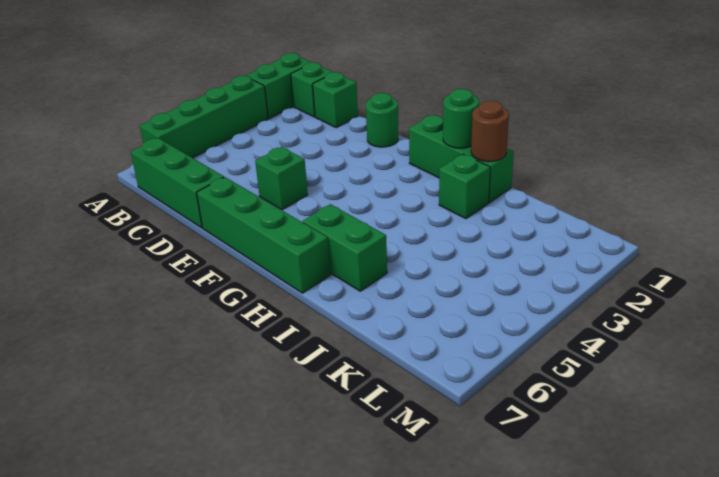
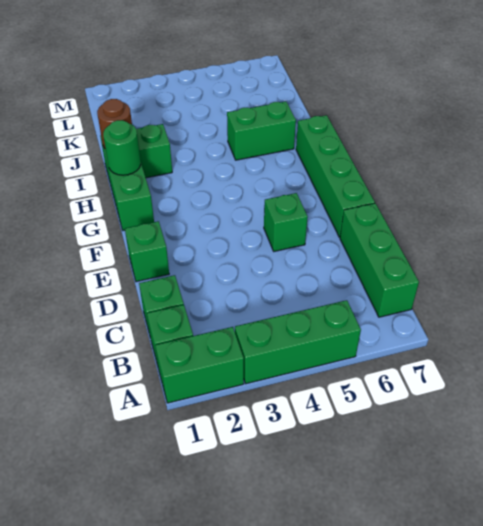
green brick A3:A6 level 1 -> green brick A3:A5 level 1
green round brick E1 level 1 -> green brick E1 level 1
green brick H6:I6 level 1 -> green brick I5:I6 level 1

